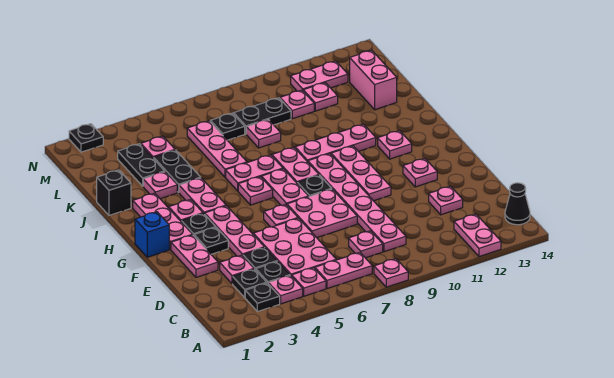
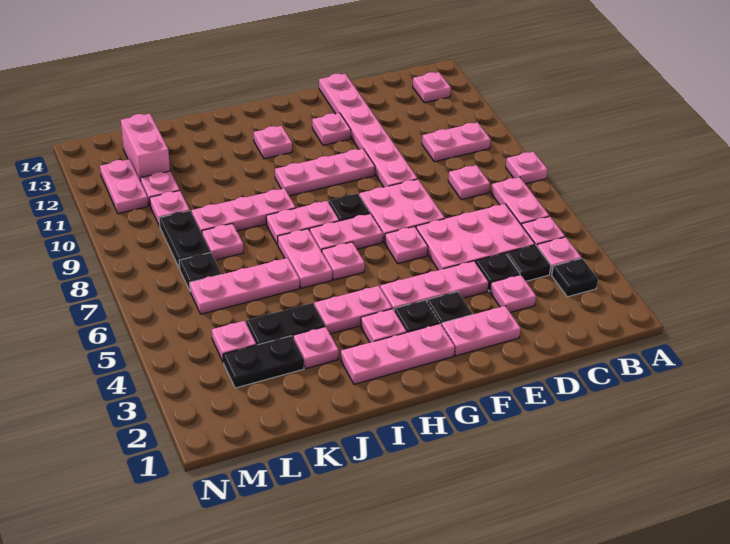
pink plate A12:B12 level 1 -> pink plate B10:C10 level 1
black cone B14 level 1 -> none
black plate C3 level 1 -> none
pink plate C9:H9 level 1 -> pink plate E9:E14 level 1
pink plate D12 level 1 -> pink plate B13 level 1
blue brick G1 level 1 -> none
pink plate I9:I11 level 1 -> pink plate I9:K9 level 1
black brick J1 level 1 -> none
pink brick K13:L13 level 1 -> pink brick L12:L13 level 1
black plate N2 level 1 -> none

